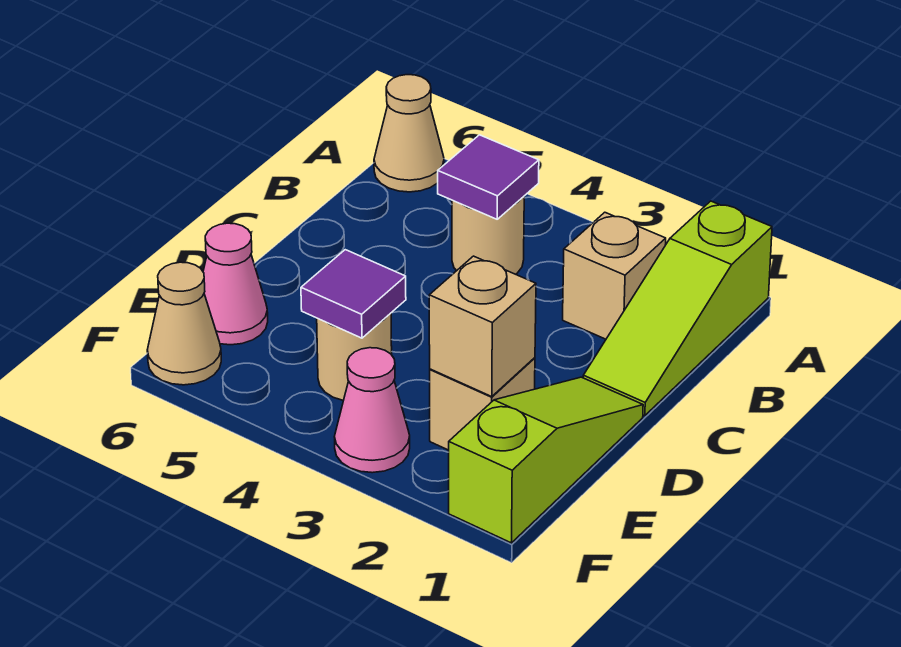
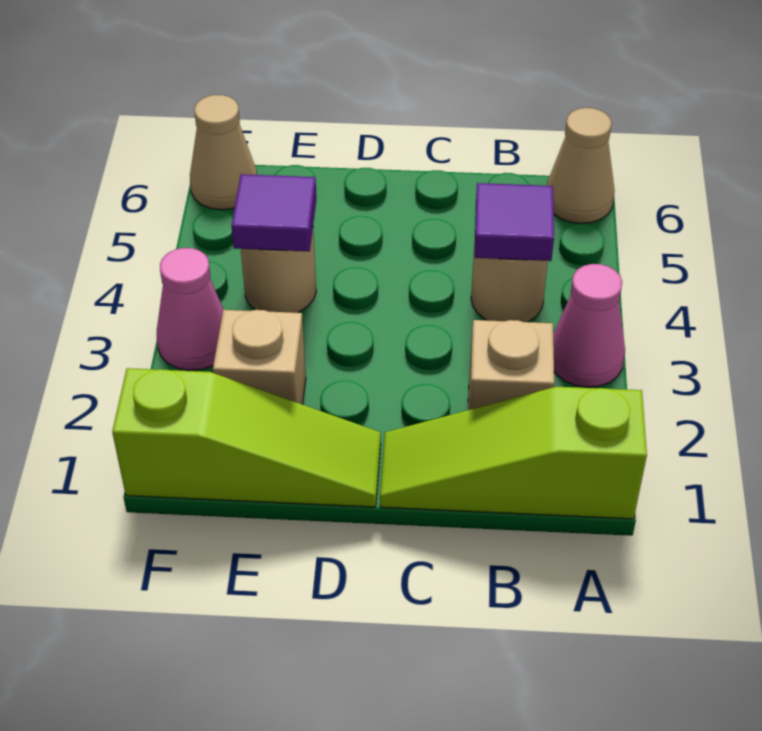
tan brick E2 level 2 -> none
pink cone E6 level 1 -> pink cone A3 level 1

